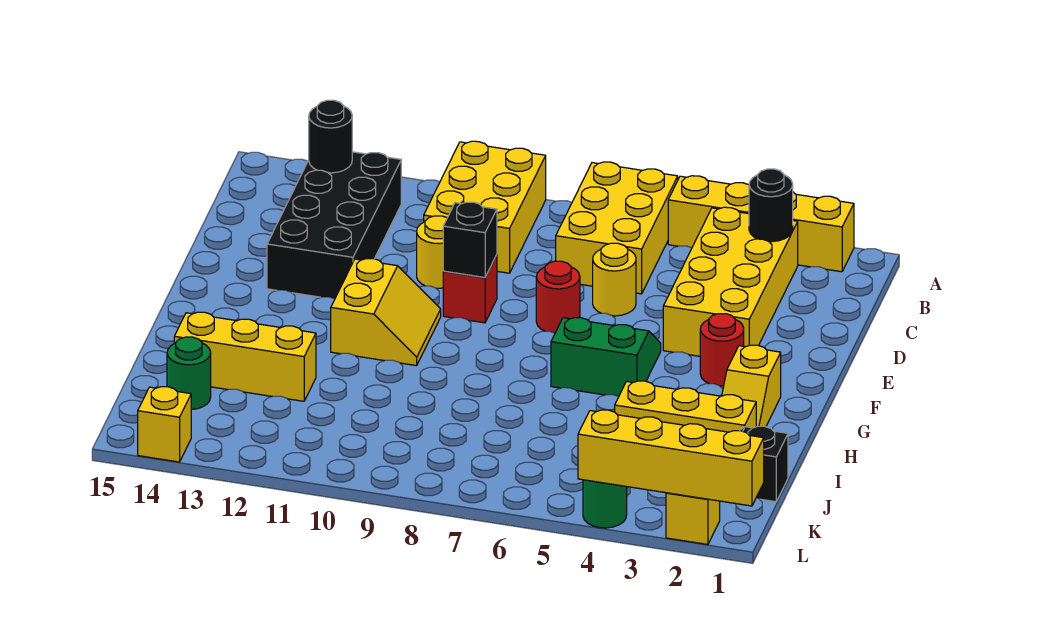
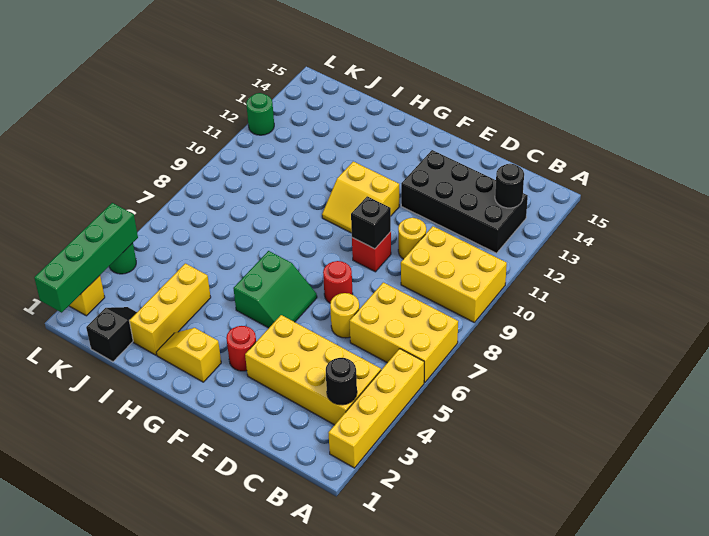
yellow brick I12:I14 level 1 -> none
green round brick J14 level 1 -> green round brick L12 level 1
yellow brick L1:L4 level 2 -> green brick L1:L4 level 2
yellow brick L14 level 1 -> none

